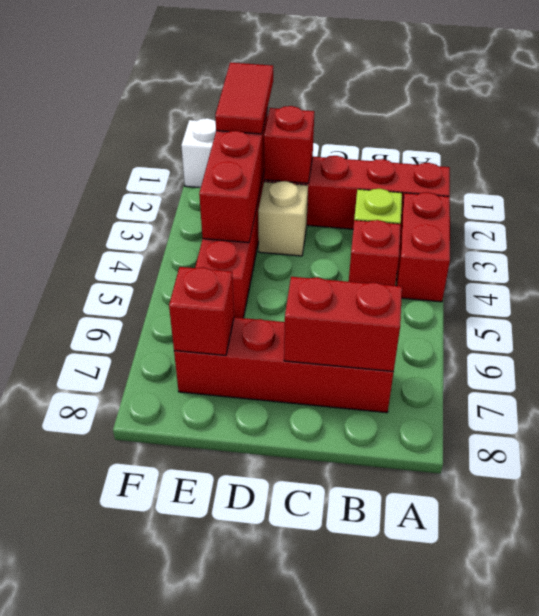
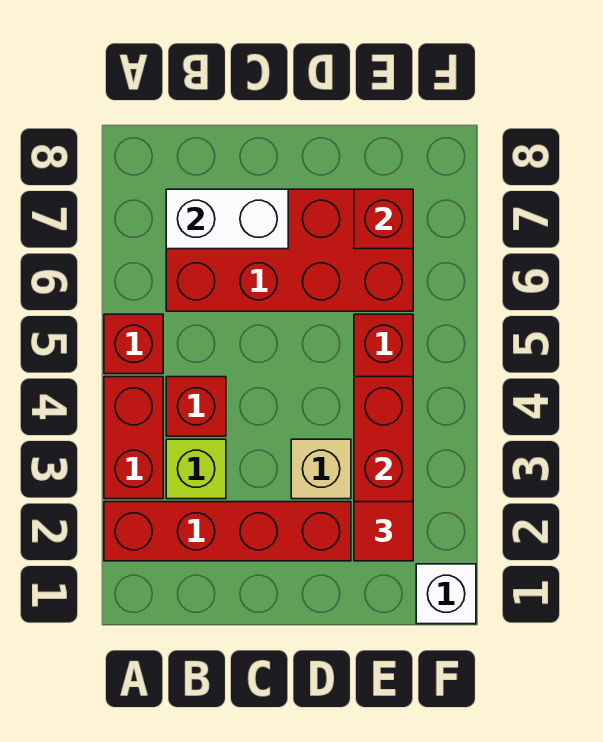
red brick B7:E7 level 1 -> red brick B6:E7 level 1
red brick B7:C7 level 2 -> white brick B7:C7 level 2
red brick D2 level 2 -> red brick A5 level 1
red tile E1:E2 level 3 -> red tile E2 level 3

